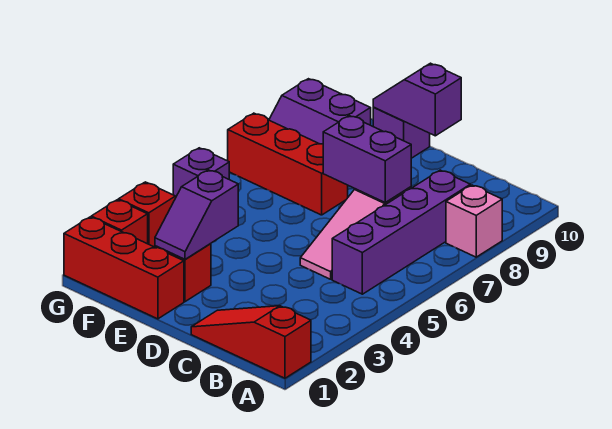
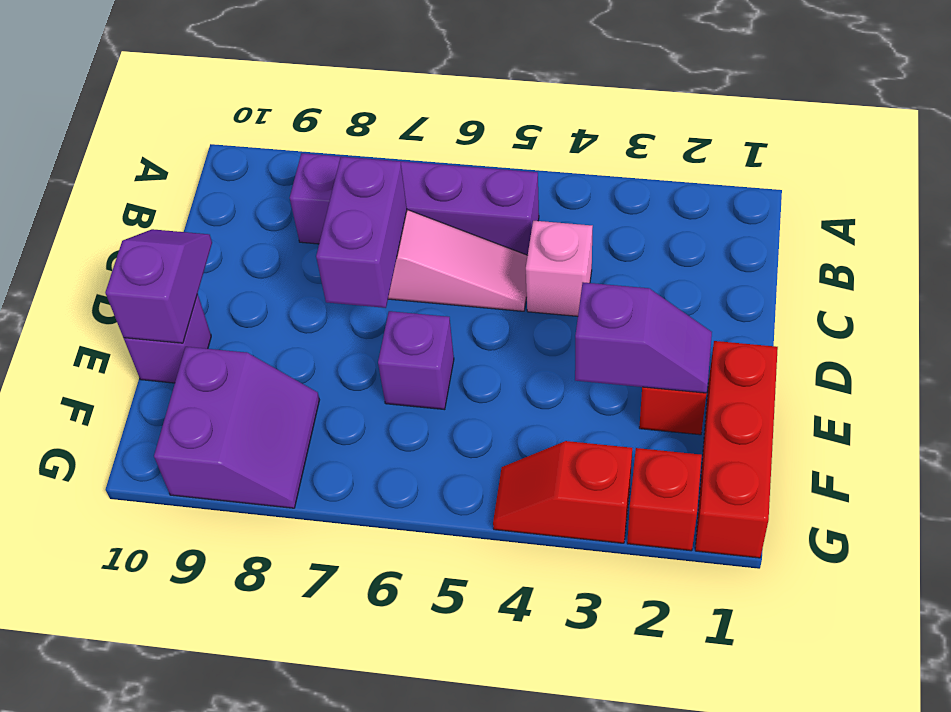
red slope A1:C1 level 1 top A -> none
pink brick A8 level 1 -> pink brick C4 level 1
purple slope D10:E10 level 2 top D -> purple slope D10:E10 level 2 top E
red brick E7:G7 level 1 -> none
purple brick G5 level 1 -> purple brick E6 level 1

